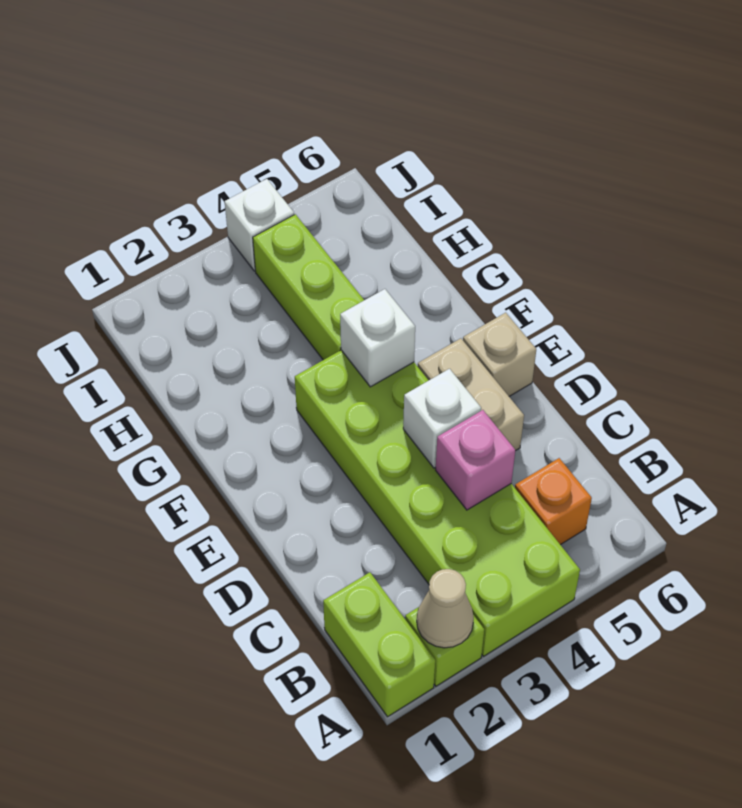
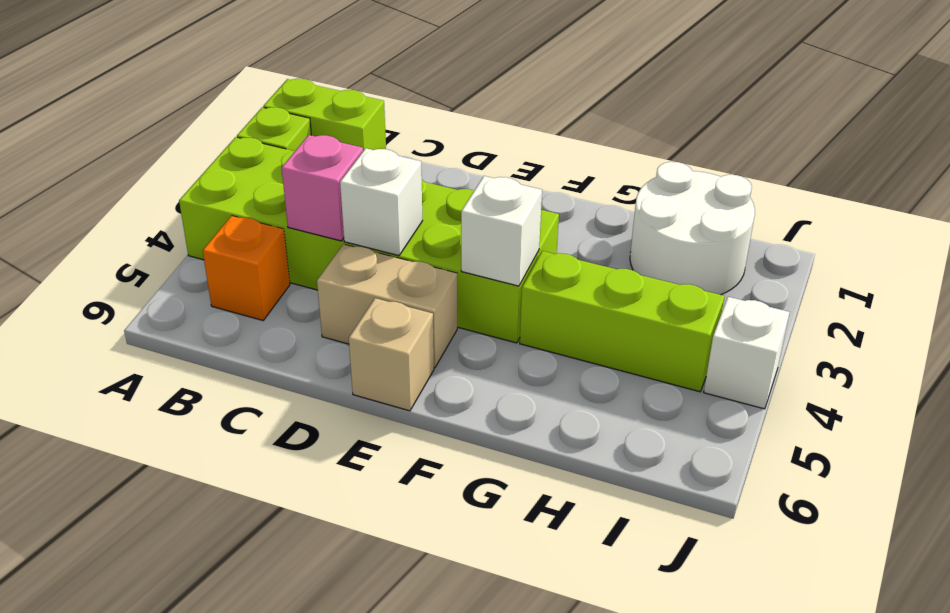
tan cone A2 level 2 -> none
none -> white round brick H1:I2 level 1

